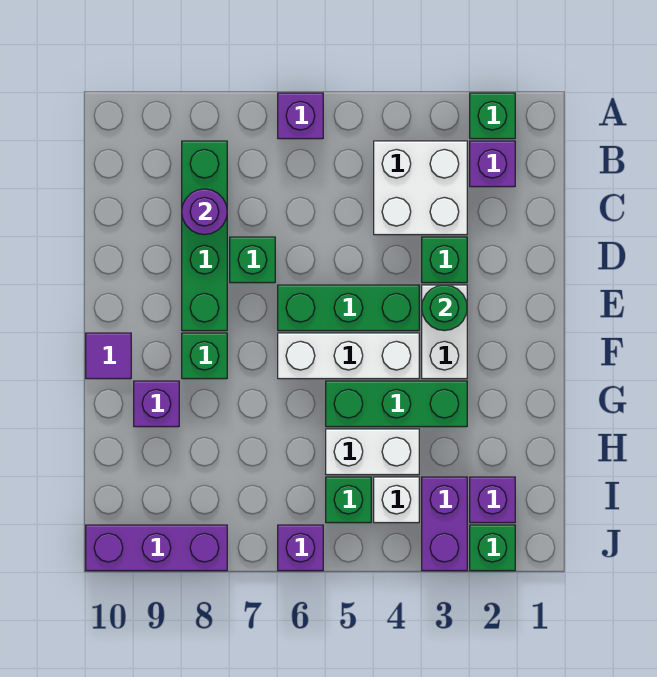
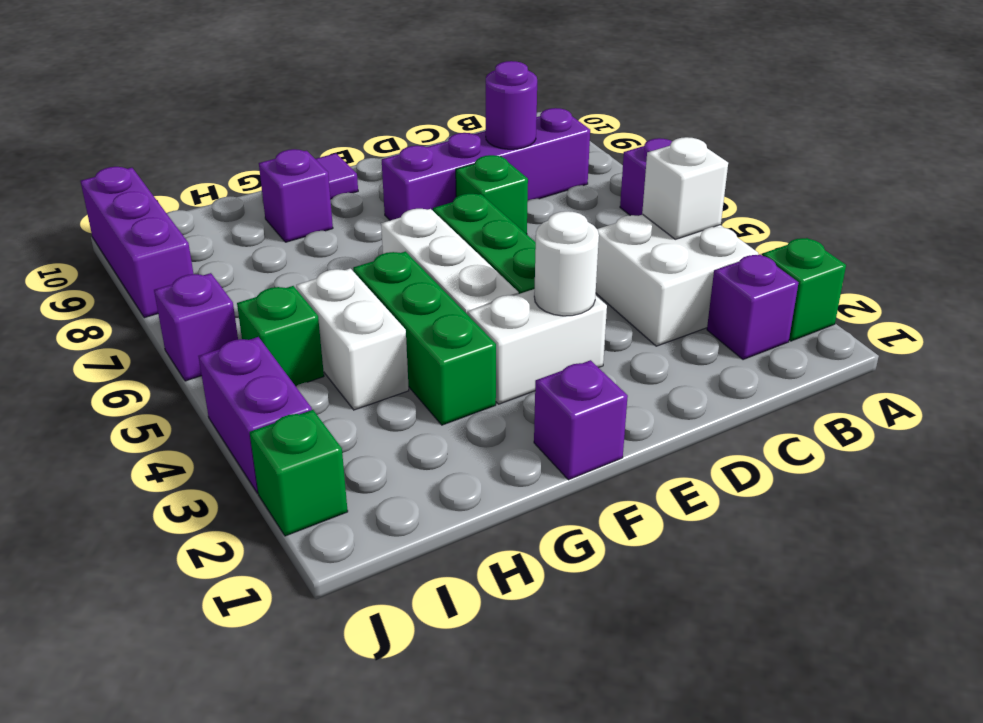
green brick B8:E8 level 1 -> purple brick B8:E8 level 1
green brick D3 level 1 -> none
green round brick E3 level 2 -> white round brick E3 level 2
green brick F8 level 1 -> none
purple brick I2 level 1 -> purple brick F1 level 1
purple brick I3:J3 level 1 -> purple brick J3:J4 level 1
white brick I4 level 1 -> white brick B4 level 2

